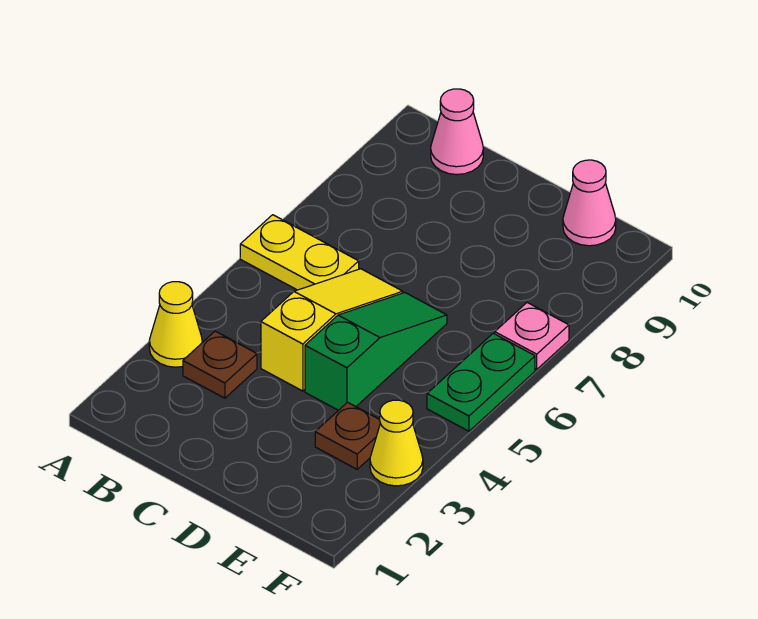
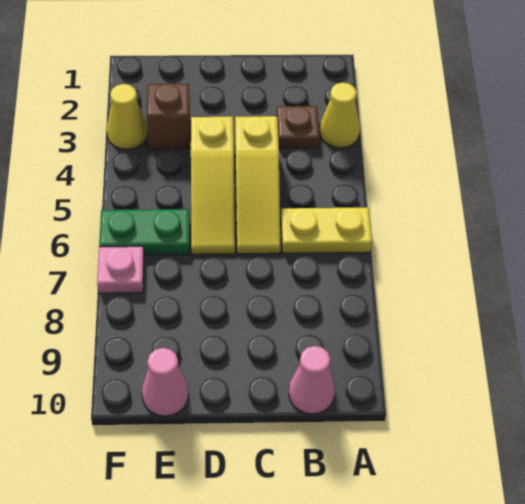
green slope D4:D6 level 1 top 4 -> yellow slope D4:D6 level 1 top 4
brown plate E3 level 1 -> brown brick E3 level 1
green plate F5:F6 level 1 -> green plate E6:F6 level 1

